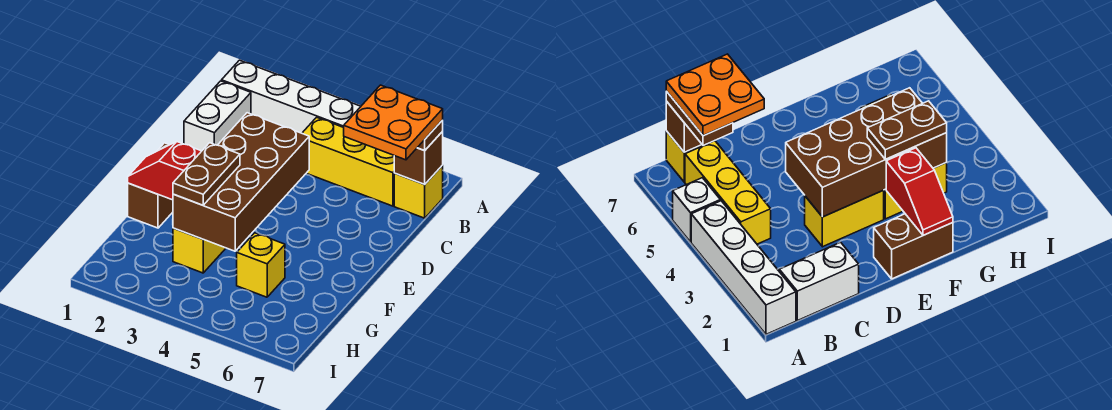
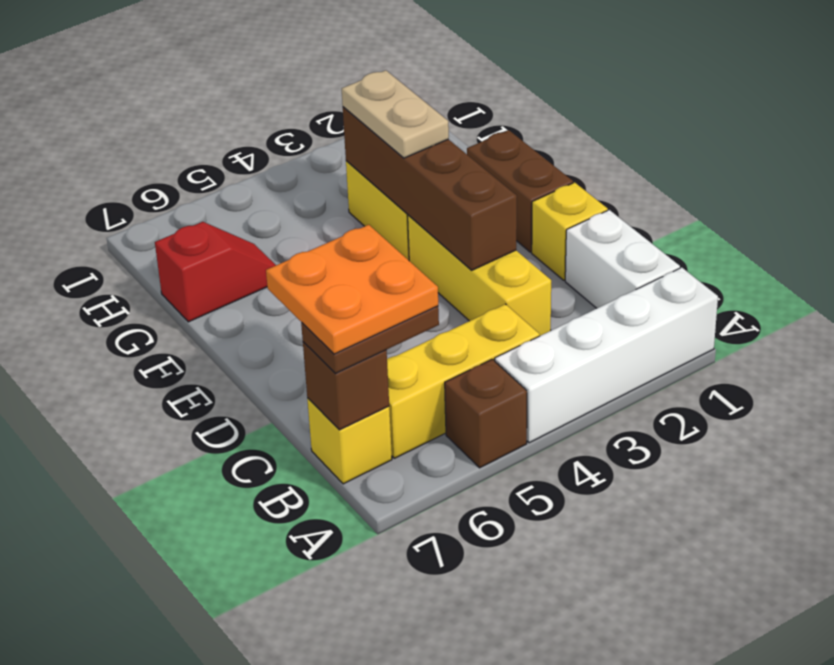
white brick A5 level 1 -> brown brick A5 level 1
yellow brick D3:E3 level 1 -> yellow brick C3:E3 level 1
brown brick D3:G4 level 2 -> brown brick D3:G3 level 2
red slope F1:F2 level 2 top 2 -> red slope G6:G7 level 1 top 7
brown plate F3:G3 level 3 -> tan plate F3:G3 level 3
yellow brick G5 level 1 -> yellow brick D1 level 1

